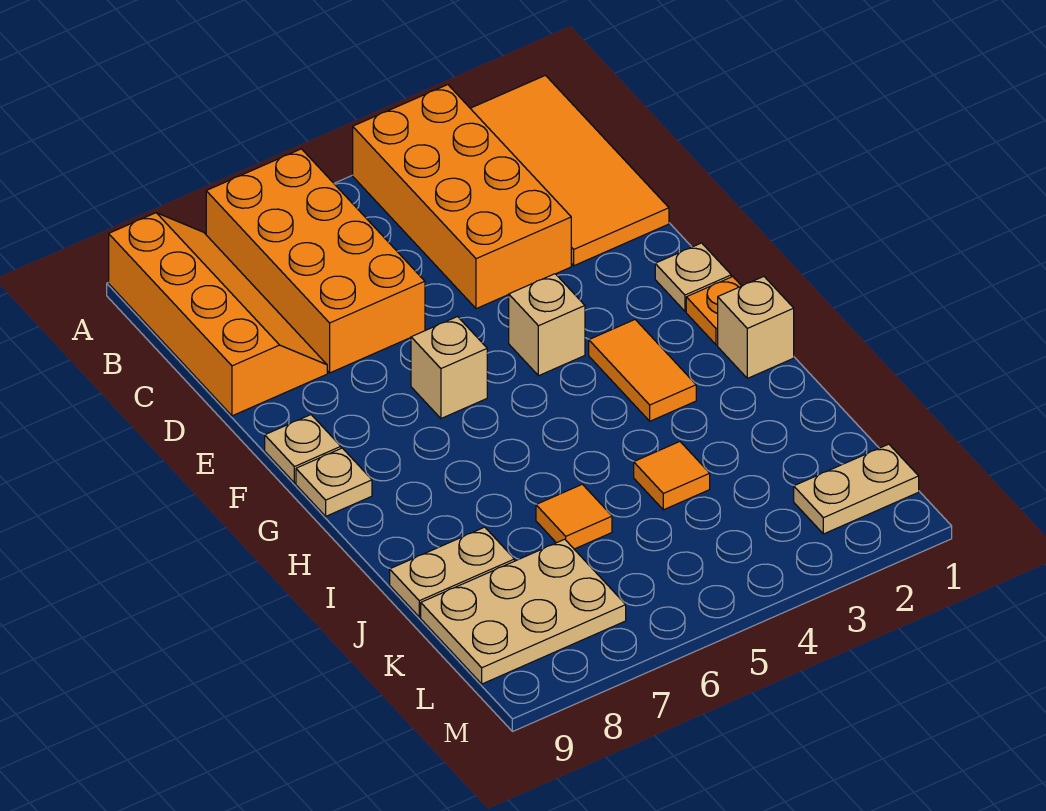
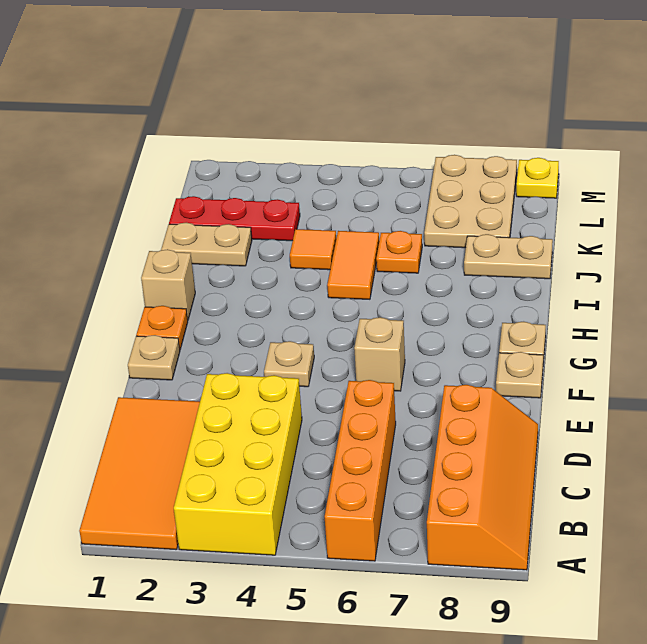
orange brick A3:D4 level 1 -> yellow brick A3:D4 level 1
orange brick A6:D7 level 1 -> orange brick A6:D6 level 1
orange slope A8:D9 level 1 top 9 -> orange slope A8:D9 level 1 top 8
tan brick F4 level 1 -> tan plate F4 level 1
orange tile G3:H3 level 1 -> orange tile I5:J5 level 1
orange tile J6 level 1 -> orange plate J6 level 1
none -> red plate K1:K3 level 1
tan plate K7:L9 level 1 -> tan plate K7:M8 level 1
tan plate L1:L2 level 1 -> tan plate J1:J2 level 1
none -> yellow plate M9 level 1

